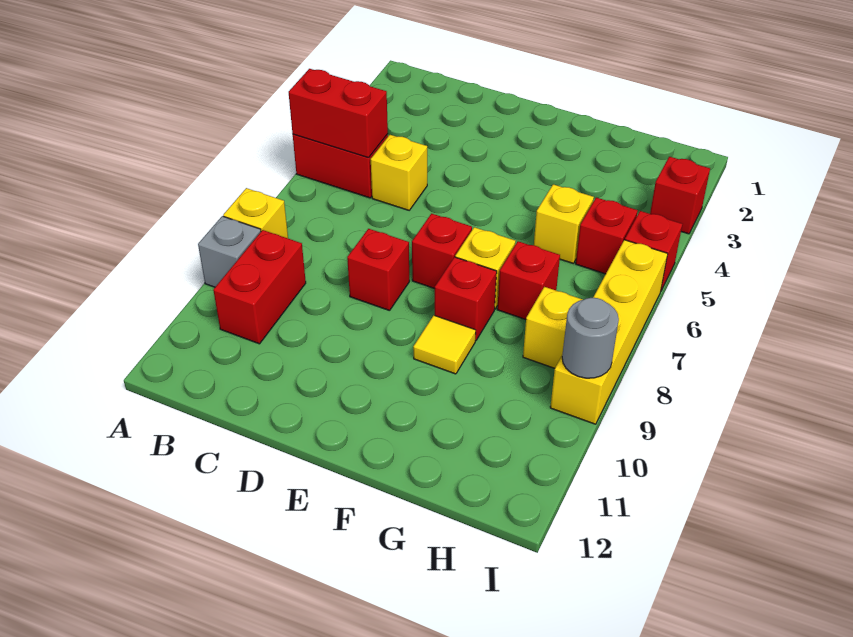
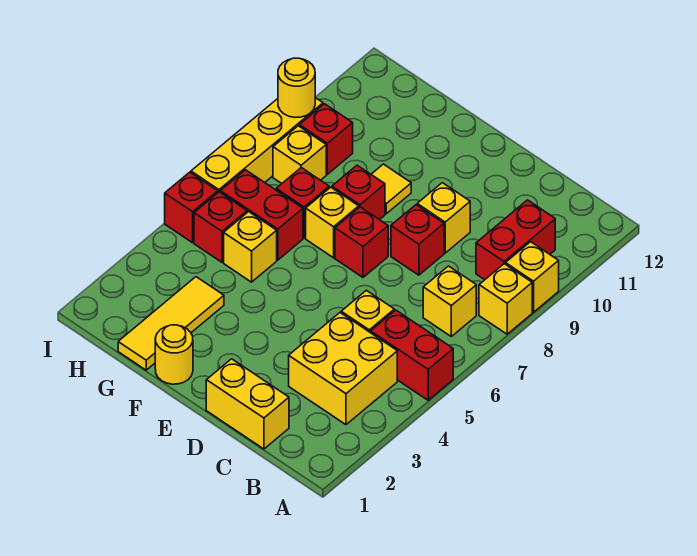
red brick A5:B5 level 2 -> red brick G6:H6 level 1
grey brick A9 level 1 -> yellow brick A9 level 1
none -> yellow brick B3:C4 level 1
none -> yellow brick B7 level 1
none -> yellow brick C1:D1 level 1
none -> yellow brick D9 level 1
none -> yellow round brick F1 level 1
none -> yellow tile G1:G3 level 1
red brick I3 level 1 -> red brick H9 level 1
grey round brick I9 level 2 -> yellow round brick I9 level 2

